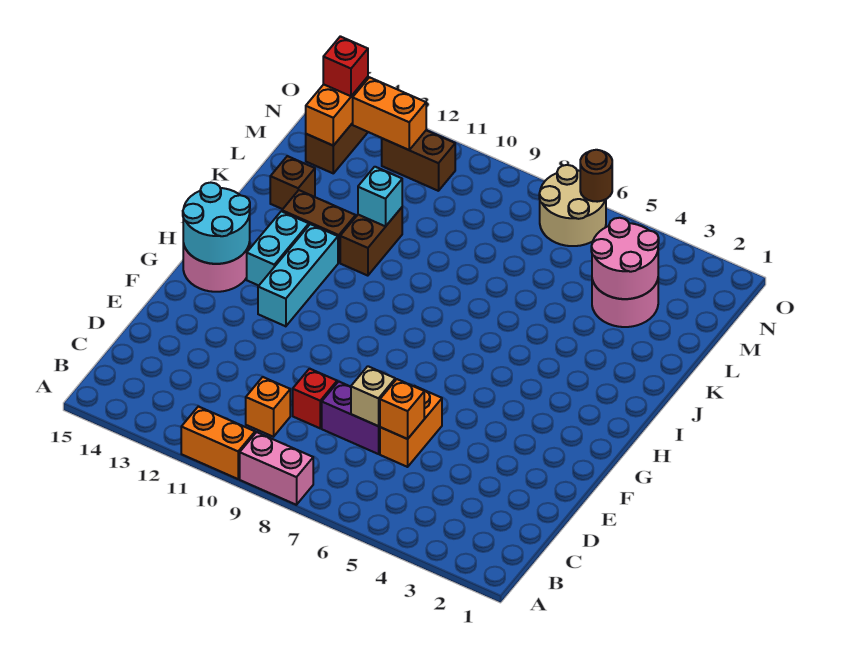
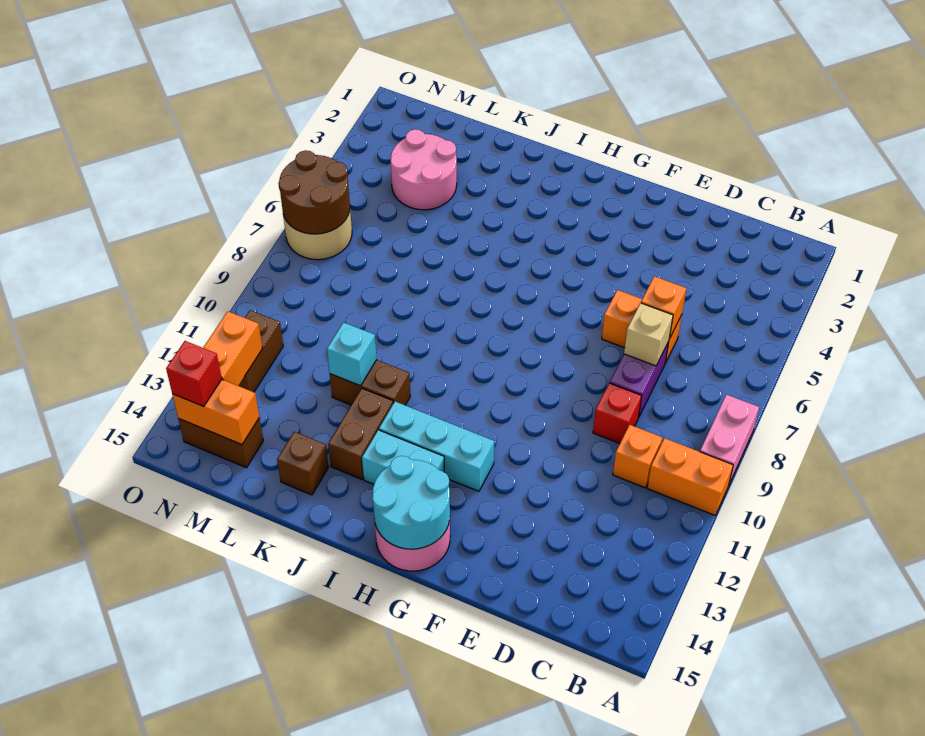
orange brick A10:A11 level 1 -> orange brick A10:B10 level 1
pink round brick L3:M4 level 2 -> none
brown round brick O6 level 2 -> brown round brick N6:O7 level 2

